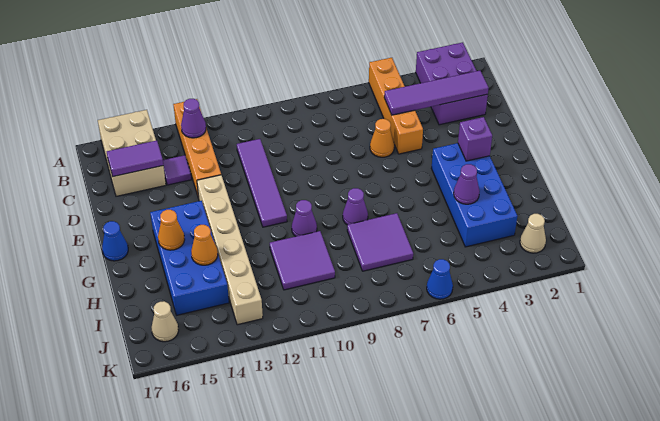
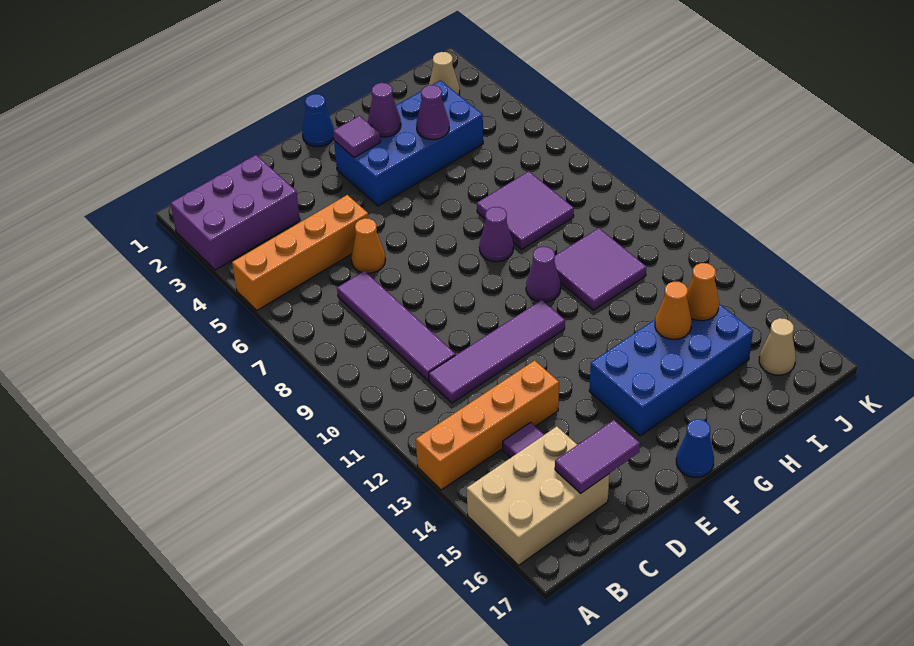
purple cone B13 level 2 -> purple cone G3 level 2
purple tile C2:C5 level 2 -> purple tile C7:C10 level 1
purple tile C15:C16 level 2 -> purple tile C16:D16 level 2
tan brick E13:J13 level 1 -> none
purple brick F3 level 2 -> purple tile F3 level 2
orange cone G15 level 2 -> orange cone I14 level 2
blue cone K6 level 1 -> blue cone F1 level 1

